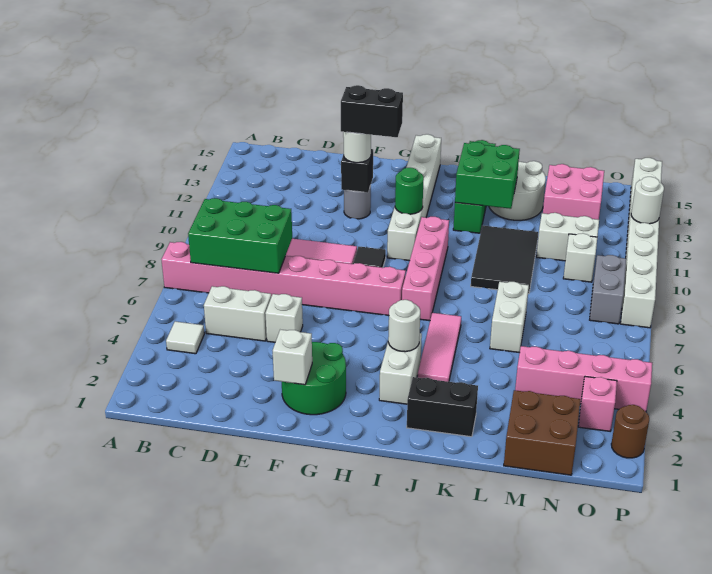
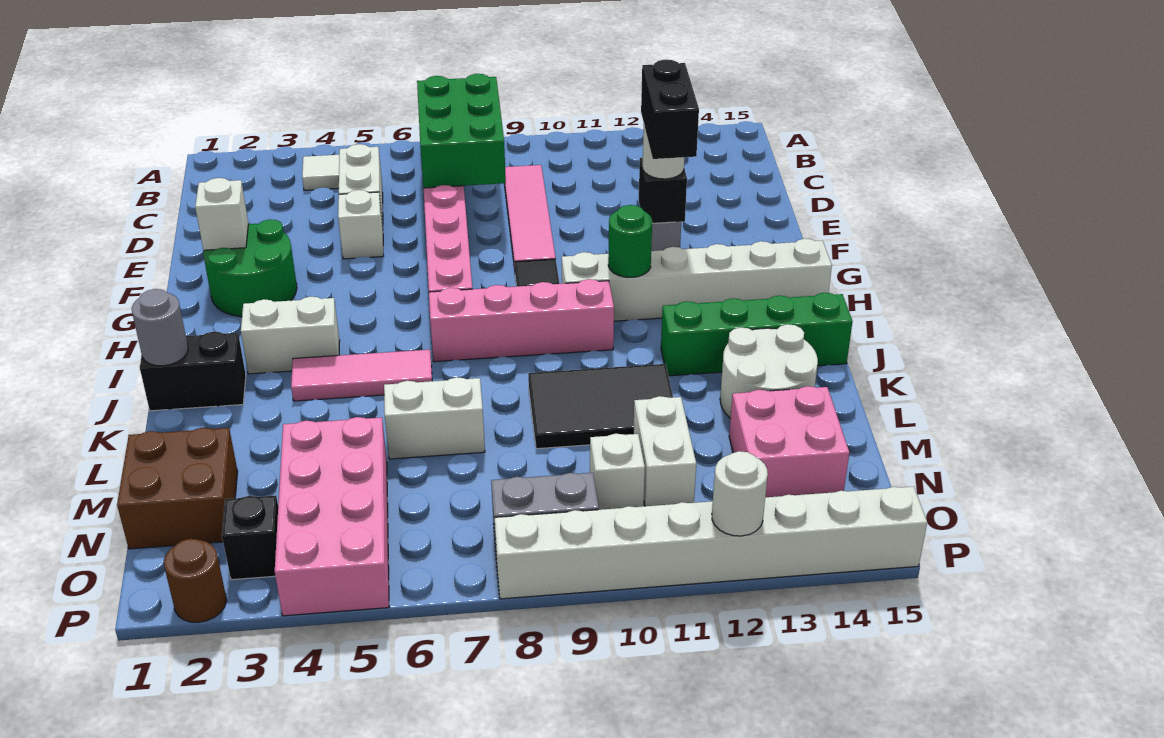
white round brick I4 level 2 -> none
none -> grey round brick J1 level 2
black brick J2:K2 level 1 -> black brick J1:J2 level 1
green brick J12:K13 level 2 -> none
pink brick M4:P4 level 1 -> pink brick M4:P5 level 1
pink brick O3 level 1 -> black brick O3 level 1

